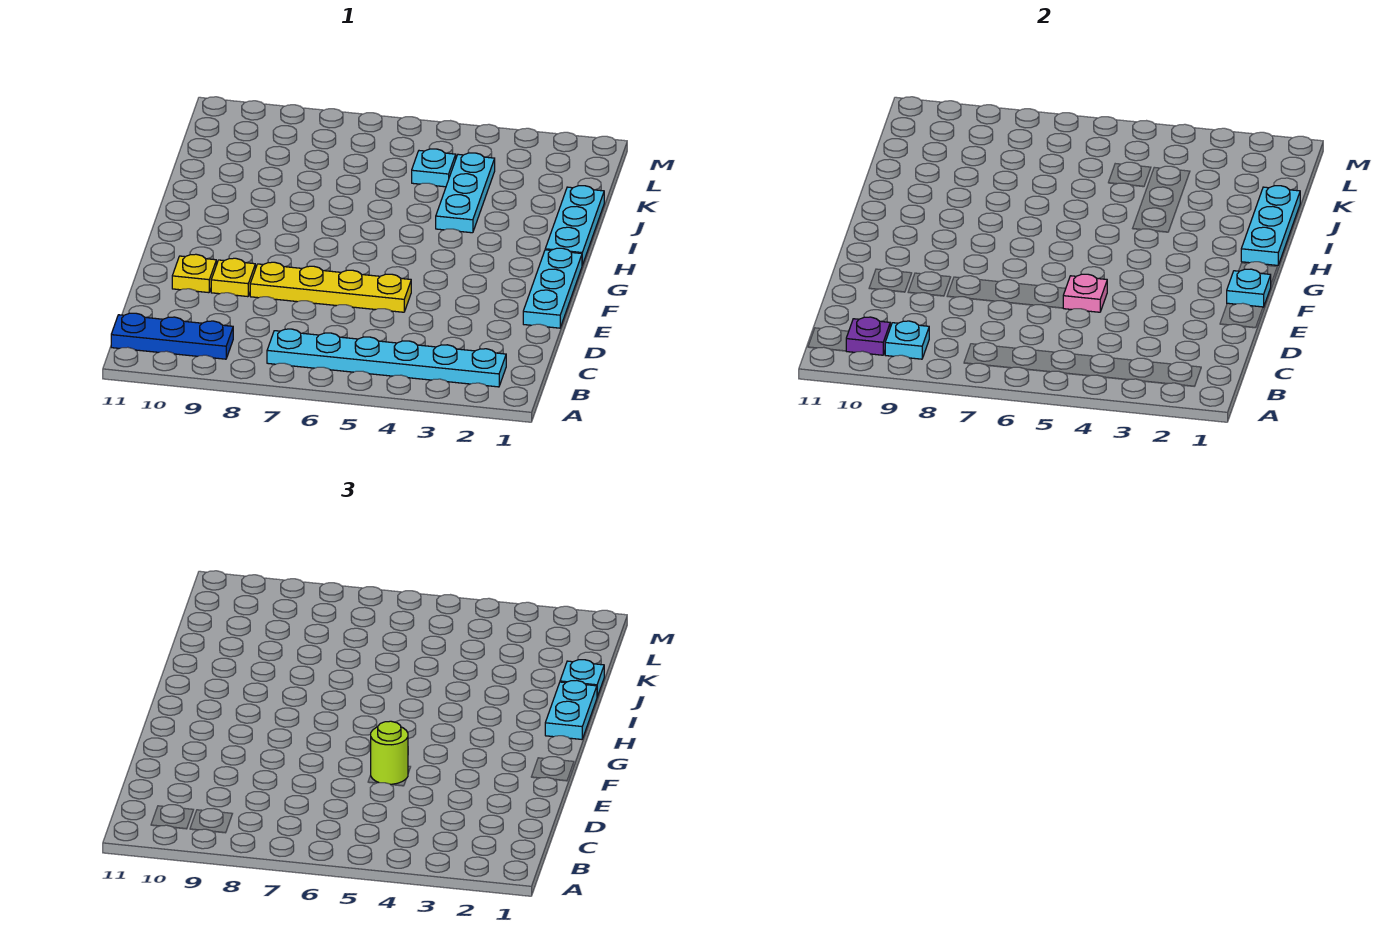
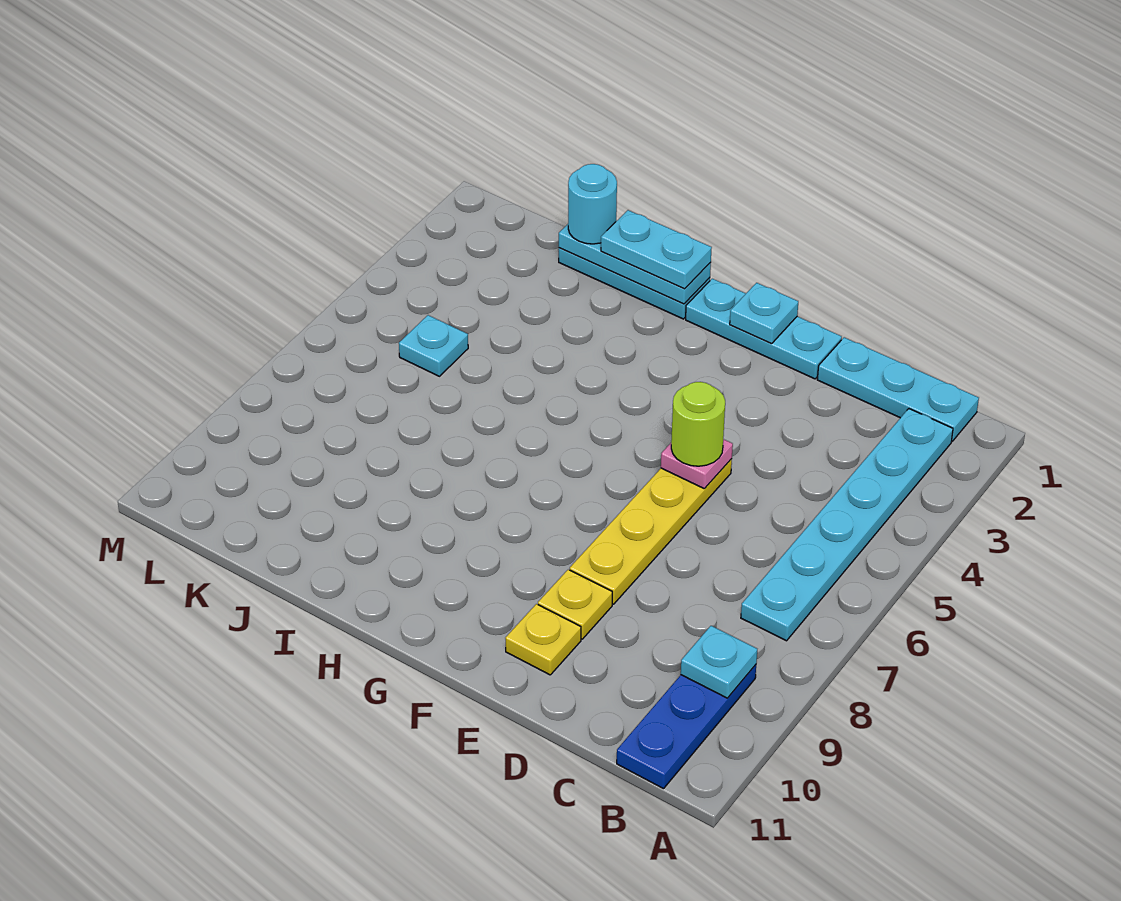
purple plate B10 level 2 -> none
cyan plate I4:K4 level 1 -> cyan plate B1:D1 level 1
cyan plate J1 level 3 -> cyan round brick J1 level 3

